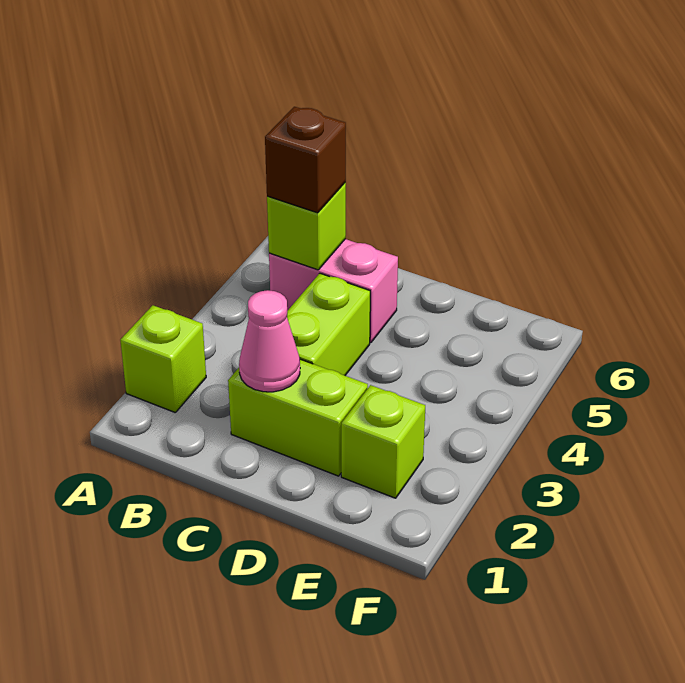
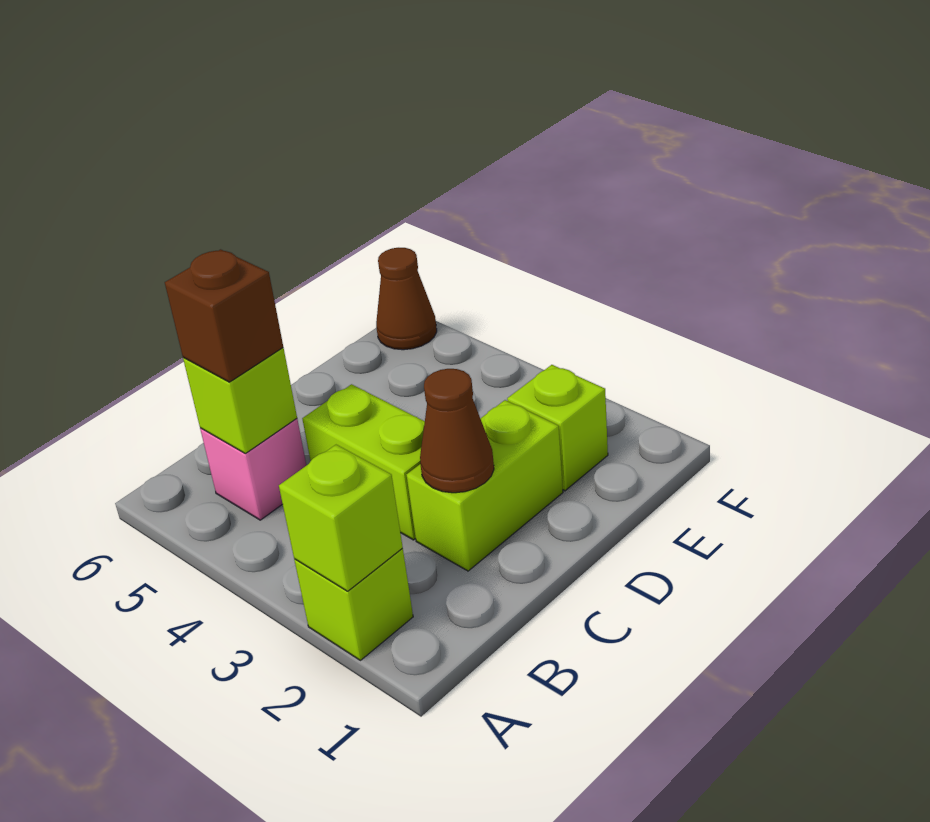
none -> lime brick A2 level 2
pink brick B5:C5 level 1 -> pink brick B5 level 1
pink cone C2 level 2 -> brown cone C2 level 2
none -> brown cone F6 level 1

